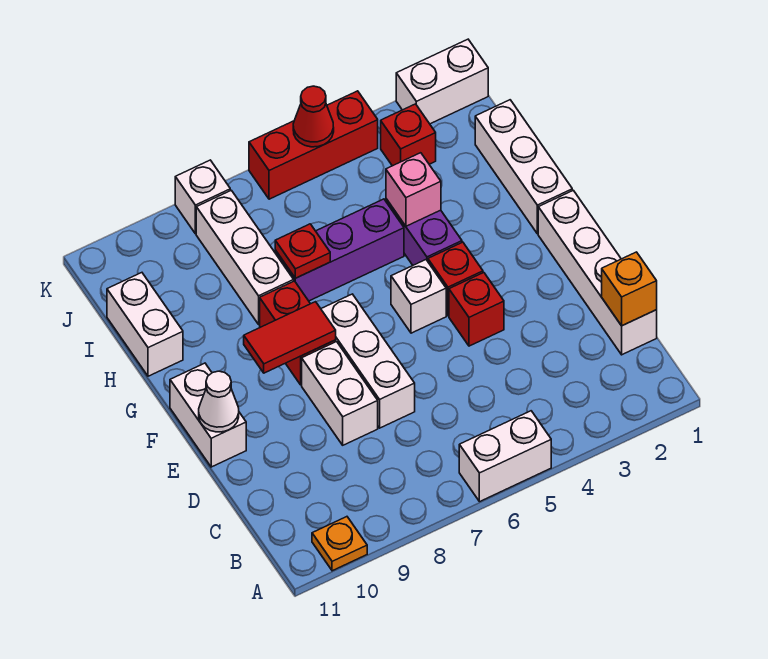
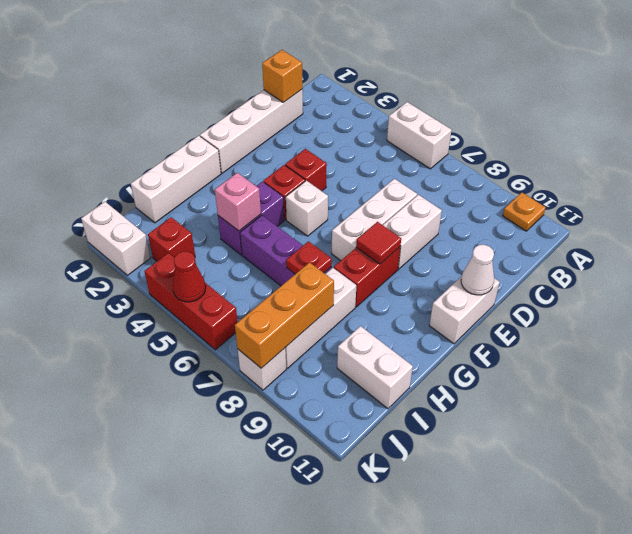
red tile F8:F9 level 2 -> red tile F8 level 2
white brick H11:I11 level 1 -> white brick I10:I11 level 1
none -> orange brick I8:K8 level 2

